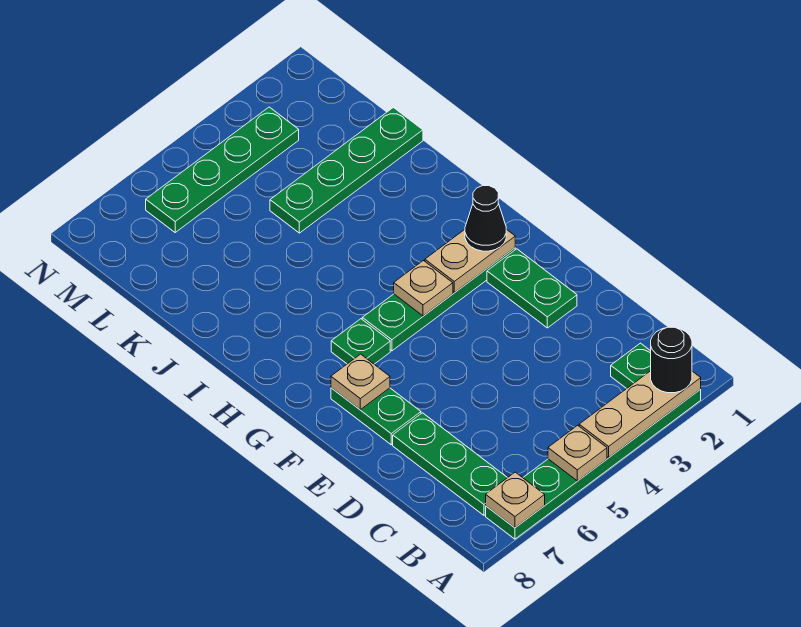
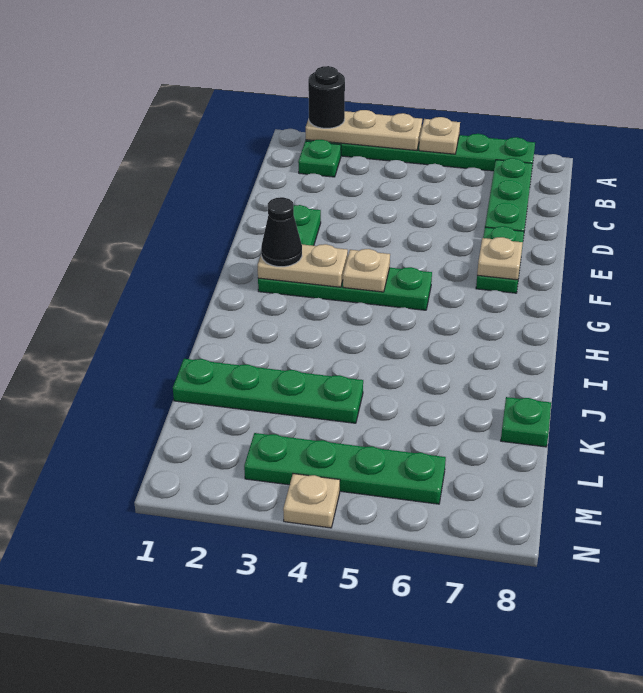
tan plate A7 level 2 -> tan plate N4 level 1
green plate G6 level 1 -> green plate K8 level 1

